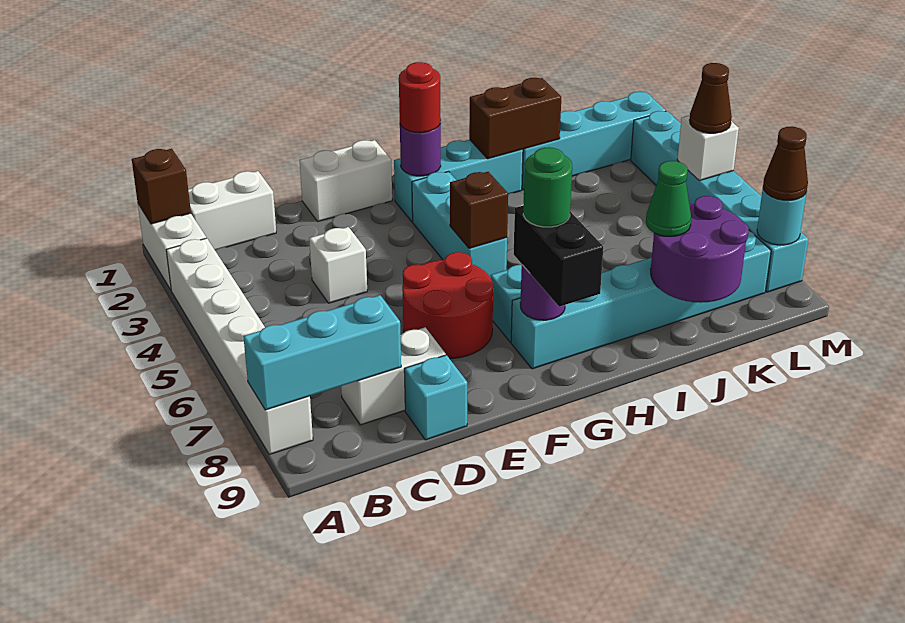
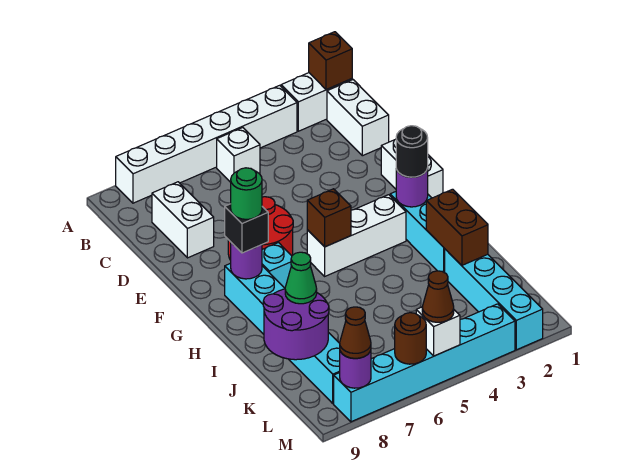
cyan brick A8:C8 level 2 -> none
white brick D4 level 1 -> white brick B5 level 1
cyan brick D9 level 1 -> none
red round brick G2 level 3 -> black round brick G2 level 3
cyan brick G3:G5 level 1 -> white brick G3:G5 level 1
black brick G8:G9 level 3 -> black brick G8 level 3
none -> brown round brick M6 level 2
cyan round brick M8 level 2 -> purple round brick M8 level 2

